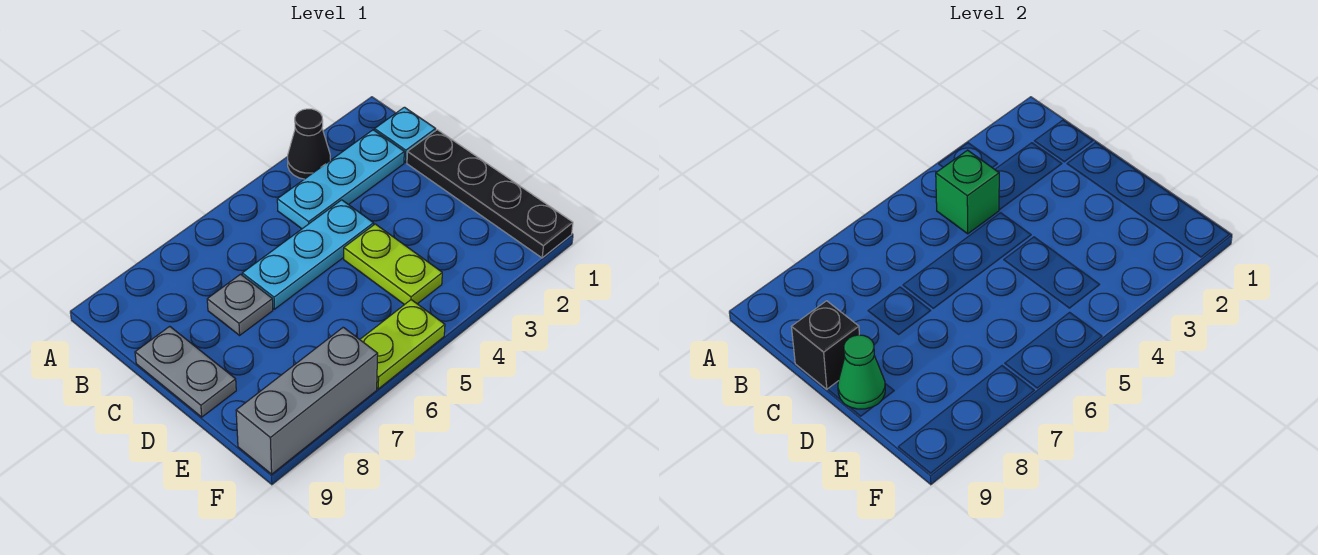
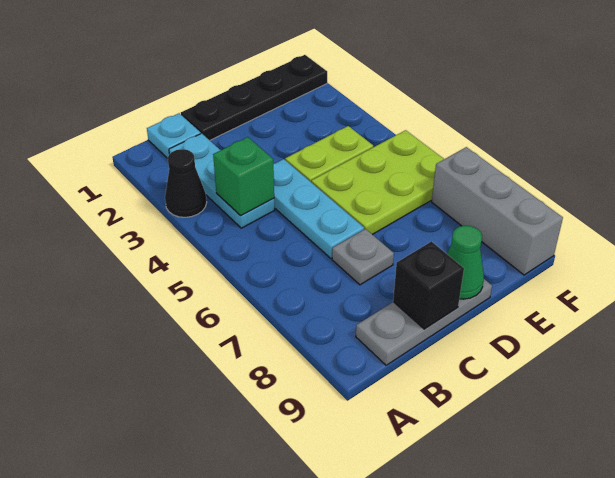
grey plate C9:D9 level 1 -> grey plate B9:D9 level 1
lime plate F5:F6 level 1 -> lime plate D5:F6 level 1

